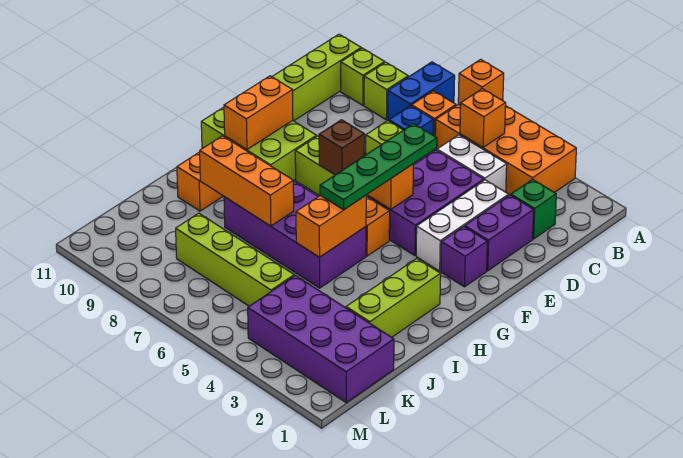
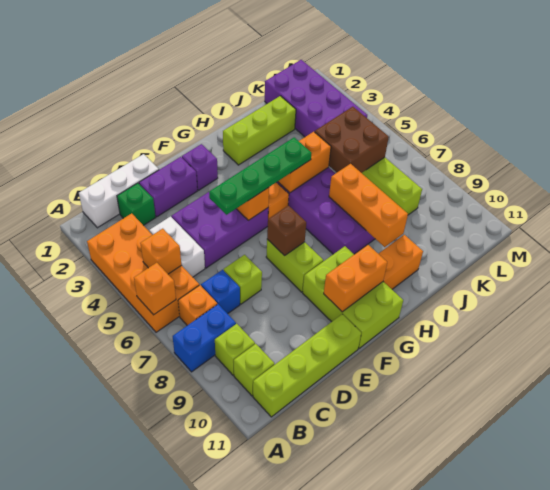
white brick D3:F3 level 1 -> white brick B1:D1 level 1
none -> brown brick J5:K6 level 2

